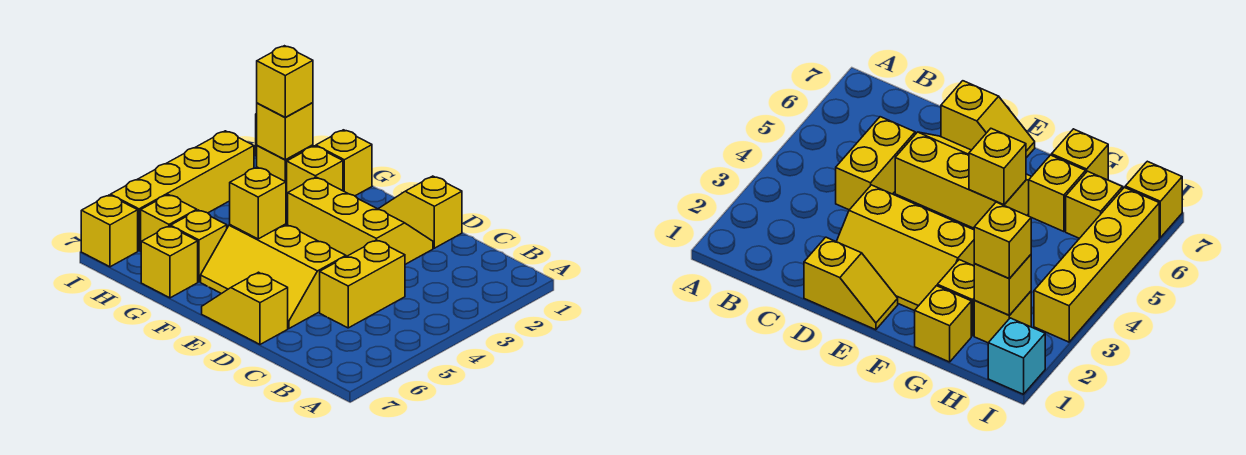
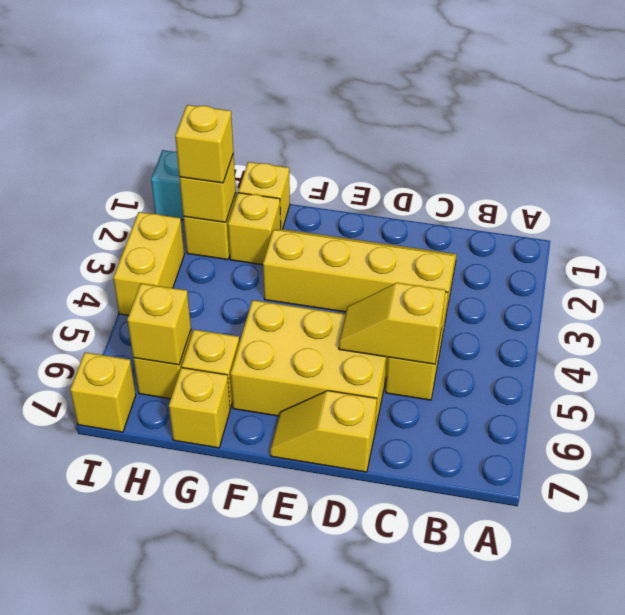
yellow slope D1:E1 level 1 top D -> yellow slope C5:D5 level 2 top C
yellow slope D2:F3 level 1 top 3 -> yellow slope C2:F3 level 1 top 3
yellow slope D5:F6 level 1 top 5 -> yellow brick D5:F6 level 1
yellow brick F5 level 2 -> yellow brick H6 level 2
yellow brick I3:I6 level 1 -> yellow brick I3:I4 level 1

